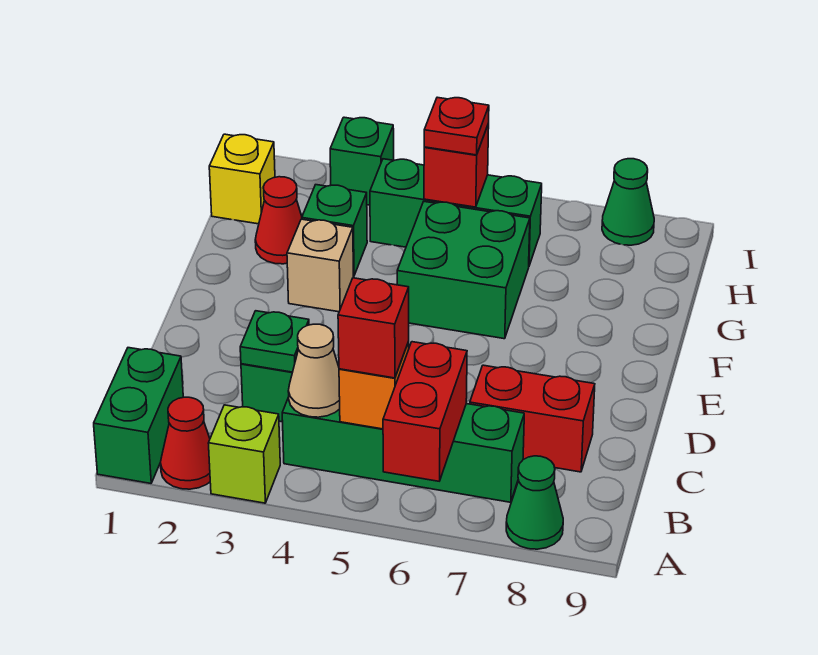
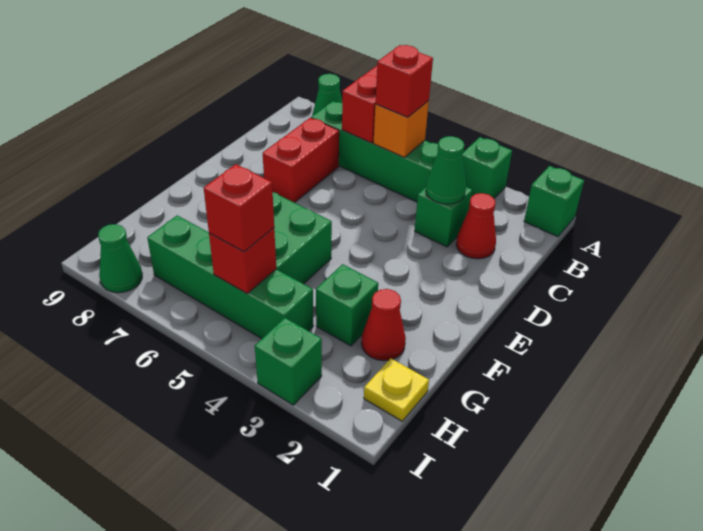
green brick A1:B1 level 1 -> green brick A1 level 1
red cone A2 level 1 -> red cone C2 level 1
lime brick A3 level 1 -> green brick A3 level 1
tan cone B4 level 2 -> none
green plate C3 level 2 -> green cone C3 level 2
red brick C7:C8 level 1 -> red brick C7:D7 level 1
tan brick F3 level 1 -> none
yellow brick H1 level 1 -> yellow plate H1 level 1
green brick H4:H6 level 1 -> green brick H4:H7 level 1
red plate H5 level 3 -> red brick H5 level 3

